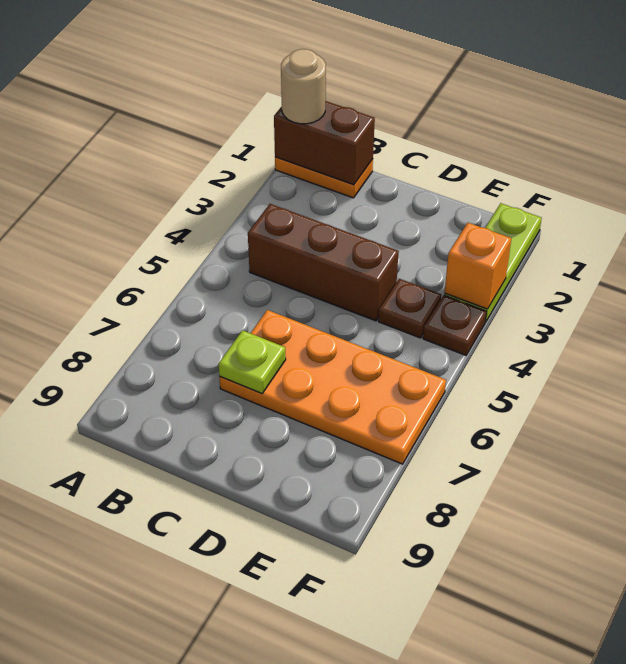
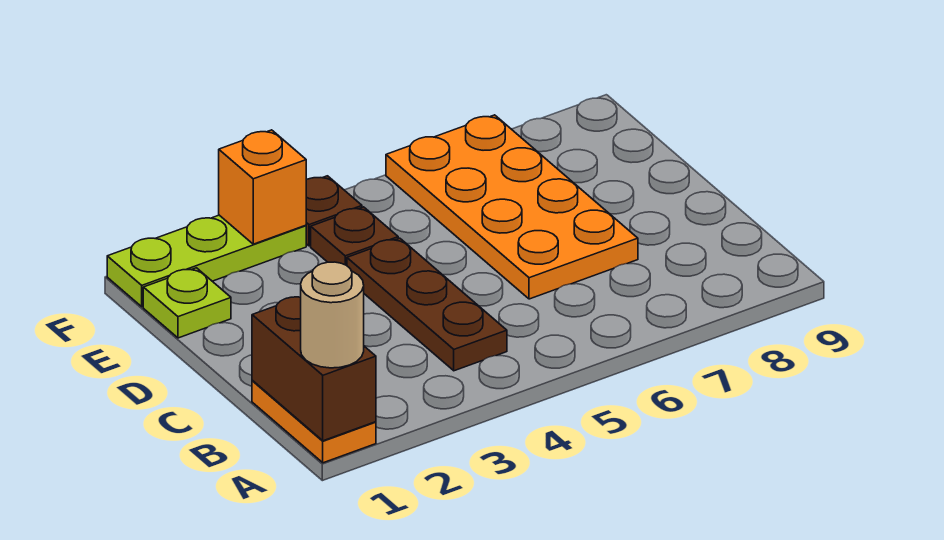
brown brick B4:D4 level 1 -> brown plate B4:D4 level 1
lime plate C7 level 2 -> lime plate E1 level 1

